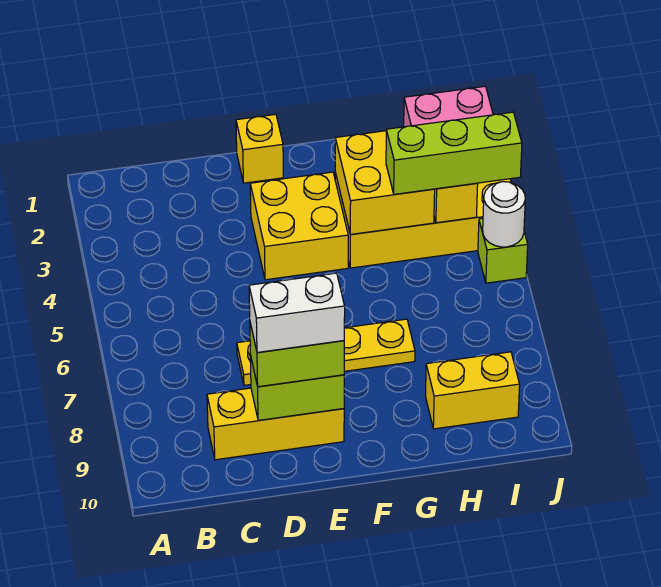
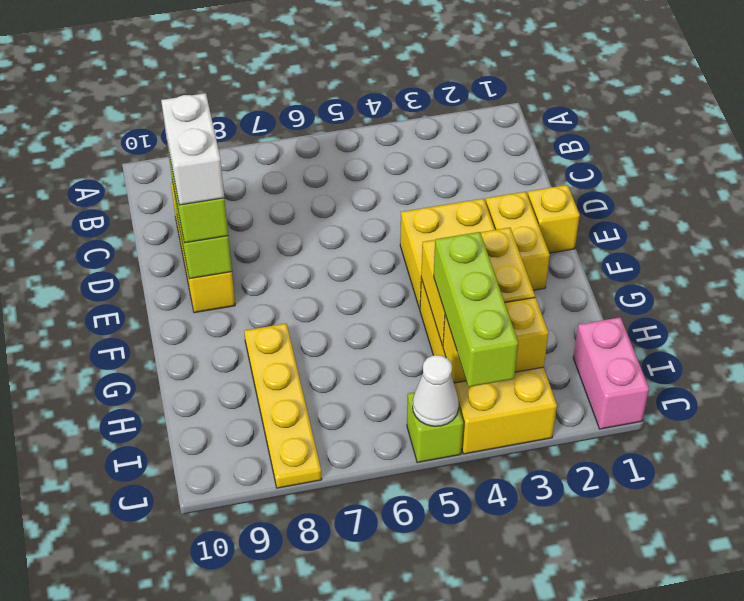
yellow plate D7:G7 level 1 -> yellow plate G8:J8 level 1
yellow brick H9:I9 level 1 -> yellow brick E2:F2 level 1
white round brick J5 level 2 -> white cone J5 level 2

